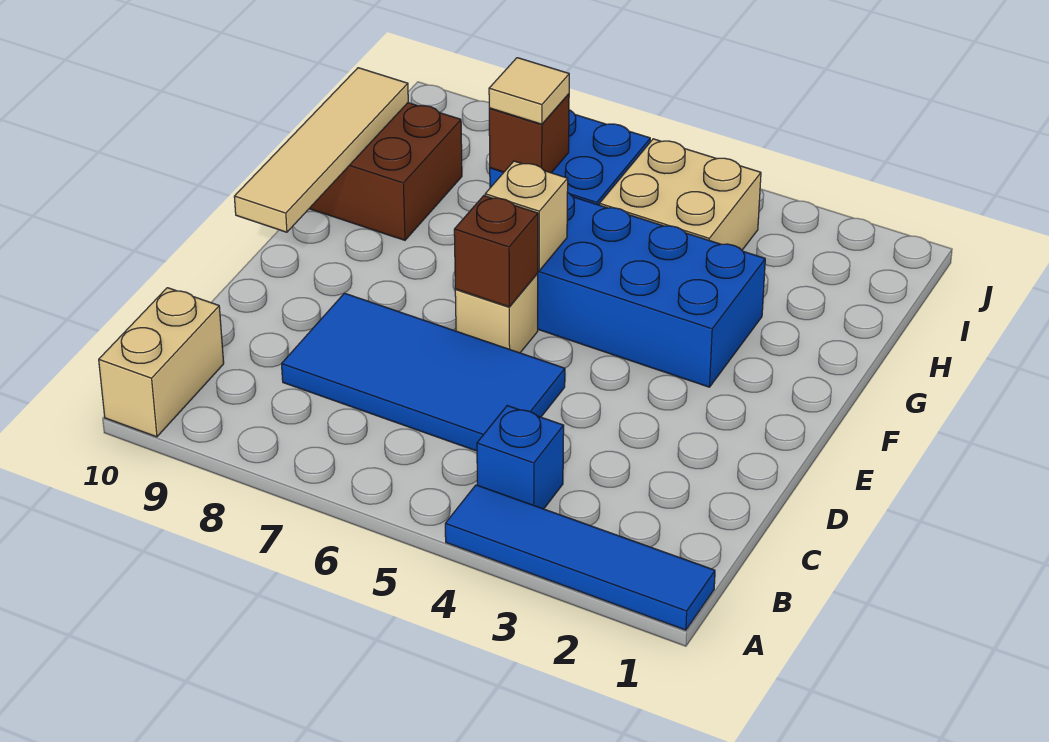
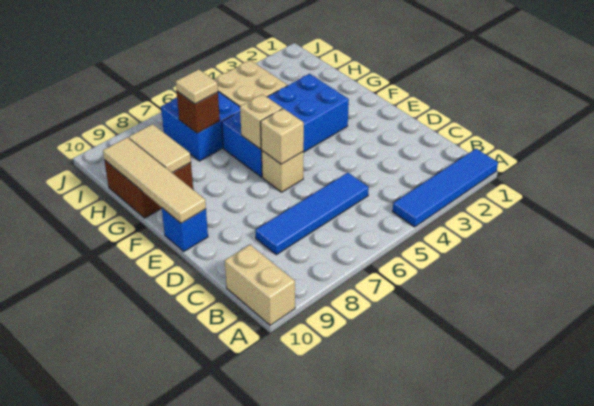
blue brick B4 level 1 -> blue brick E10 level 1
blue tile C5:D8 level 1 -> blue tile C5:C8 level 1
brown brick E6 level 2 -> tan brick E6 level 2
none -> tan tile G9:H9 level 2

